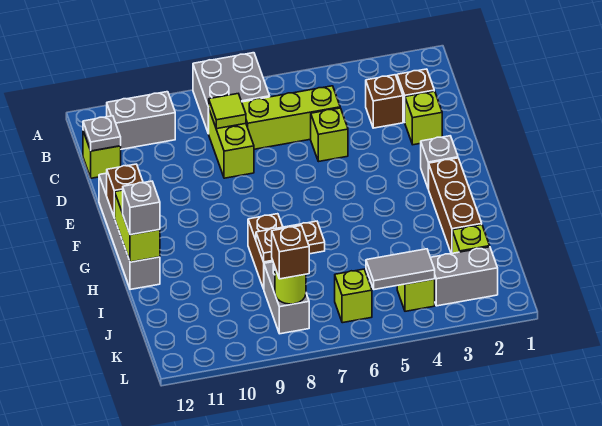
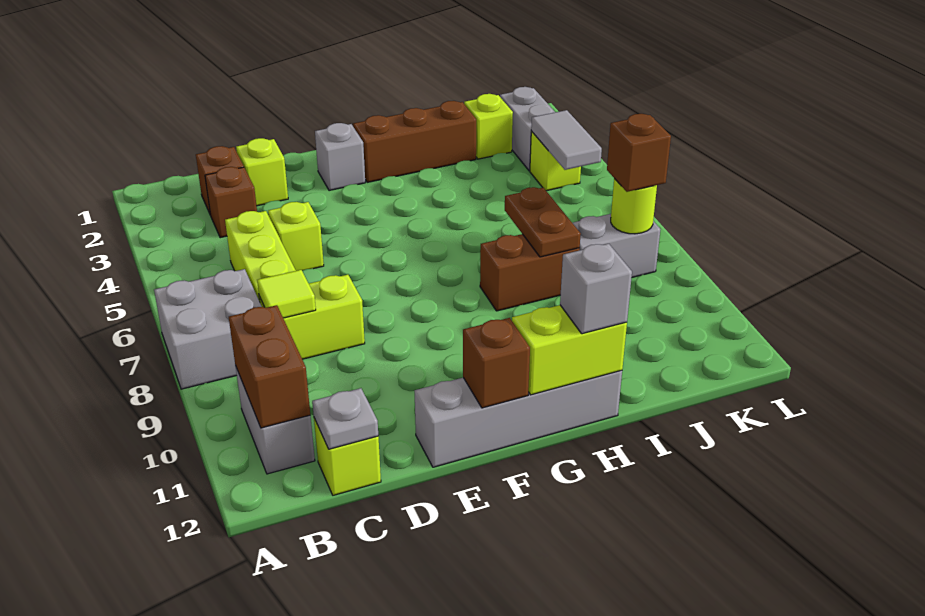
none -> brown brick B10:B11 level 2
lime brick K6 level 1 -> none

